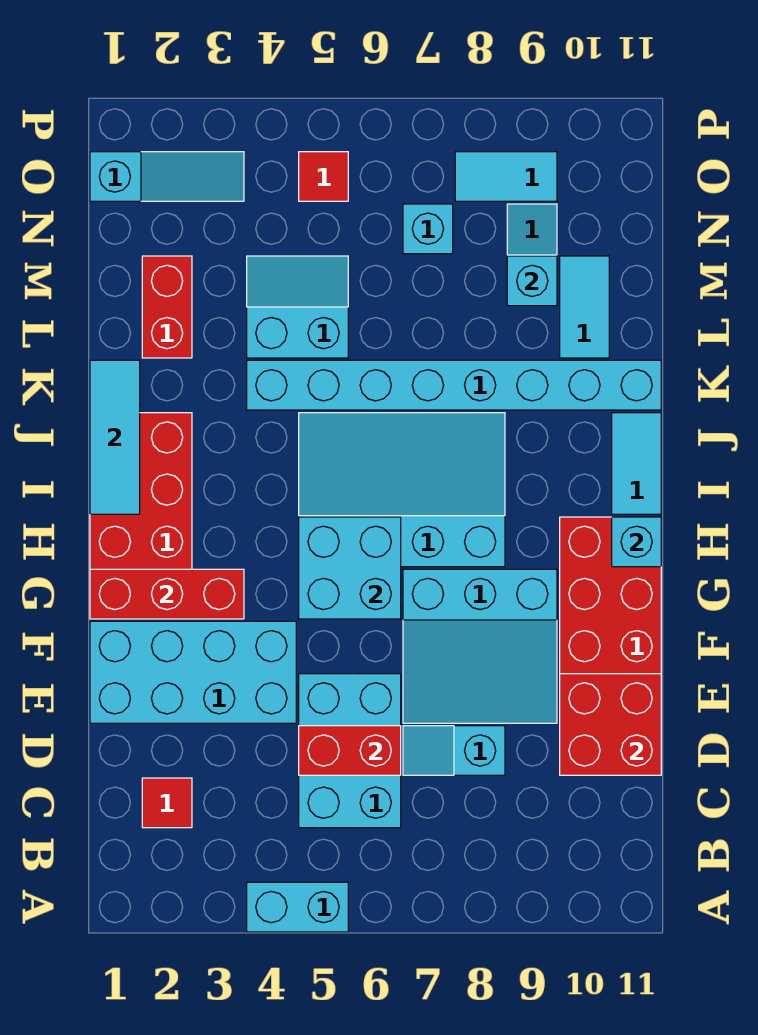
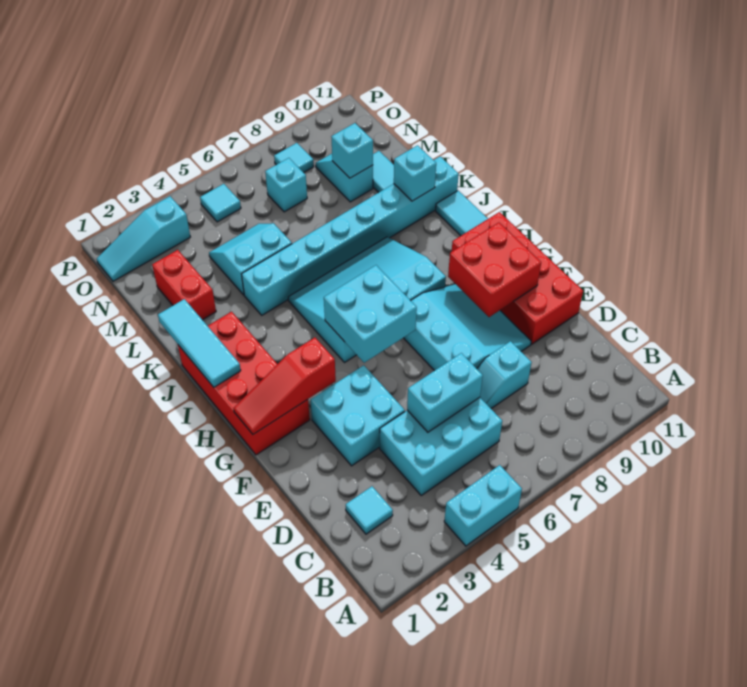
red tile C2 level 1 -> cyan tile C2 level 1
cyan brick C5:E6 level 1 -> cyan brick C4:D6 level 1
red brick D5:D6 level 2 -> cyan brick D5:D6 level 2
red brick D10:E11 level 2 -> red brick F9:G10 level 2
cyan brick E1:F4 level 1 -> cyan brick E3:F4 level 1
cyan slope E7:G9 level 1 top G -> cyan slope E7:G9 level 1 top 7
red brick G1:G3 level 2 -> red slope G1:G3 level 2 top 3
cyan brick H11 level 2 -> cyan brick K10 level 2
cyan slope O1:O3 level 1 top 1 -> cyan slope O1:O3 level 1 top 3
red tile O5 level 1 -> cyan tile O5 level 1
cyan tile O8:O9 level 1 -> cyan tile O8 level 1

